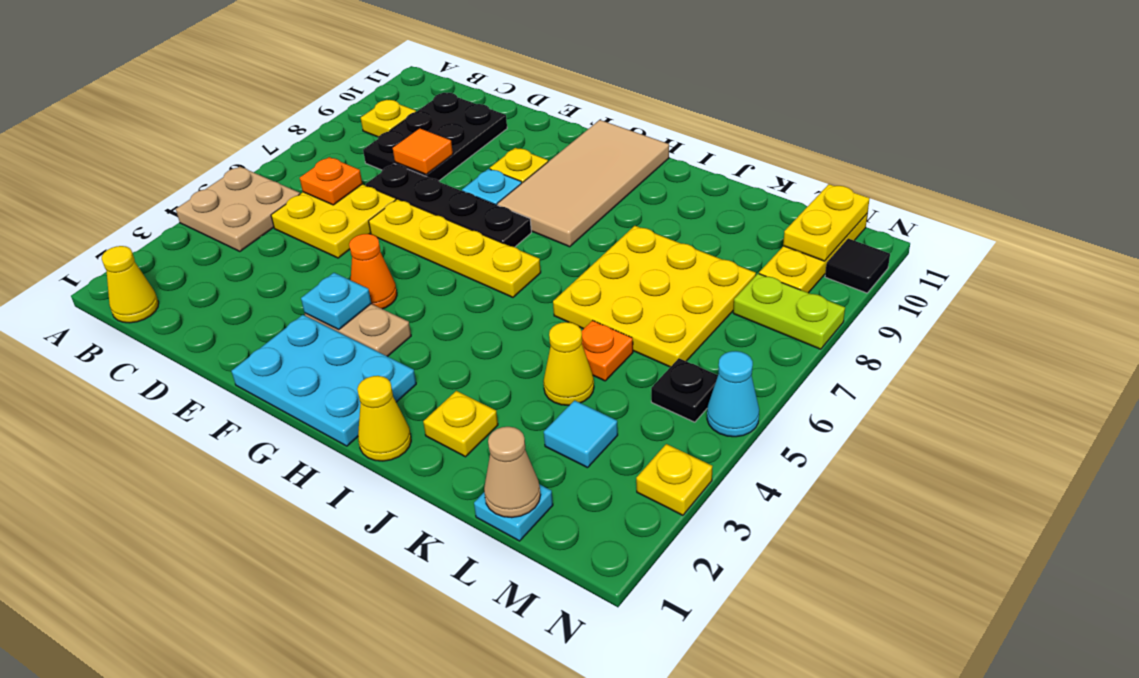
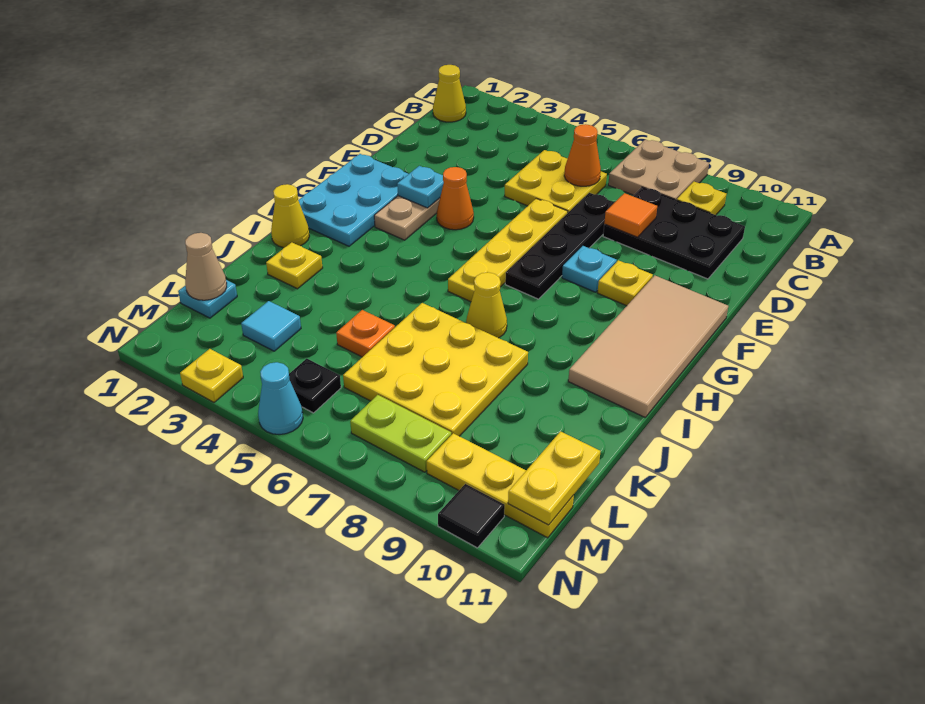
tan plate A4:B5 level 1 -> tan plate A7:B8 level 1
orange plate C6 level 2 -> orange cone C6 level 2
tan tile G8:H11 level 1 -> tan tile F10:I11 level 1
yellow cone K4 level 1 -> yellow cone I7 level 1
lime plate M8:N8 level 1 -> lime plate M7:M8 level 1
yellow plate M10:M11 level 2 -> yellow plate L11:M11 level 2

